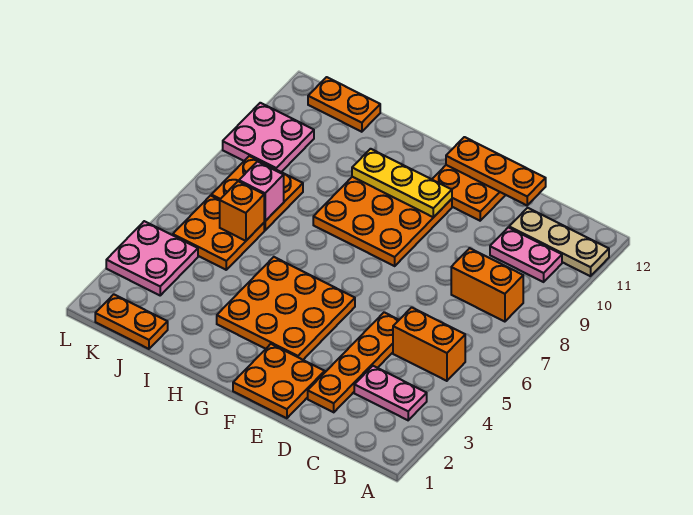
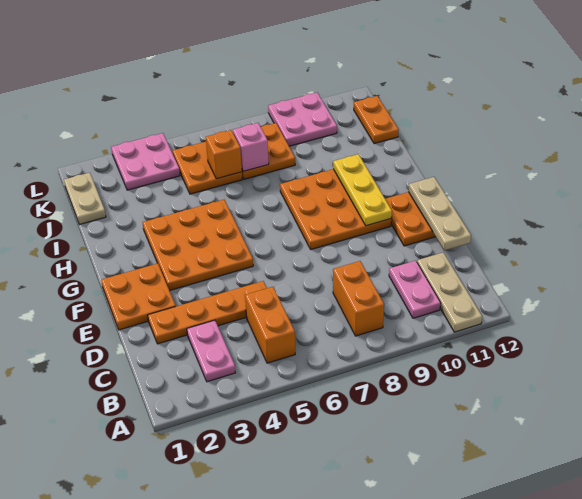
orange plate D12:F12 level 2 -> tan plate D12:F12 level 2
orange plate J1:K1 level 1 -> tan plate J1:K1 level 1

